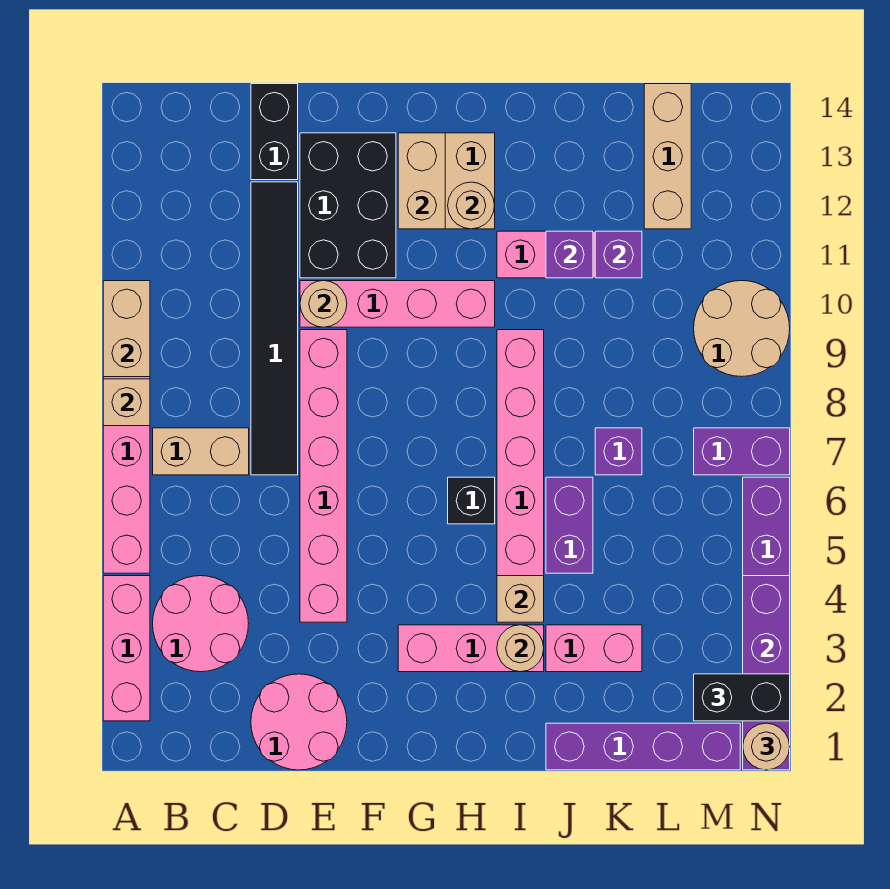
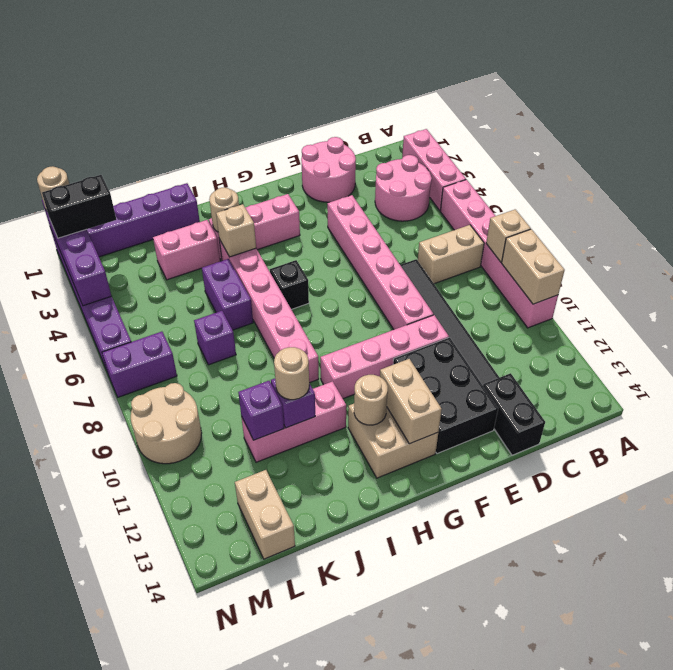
tan round brick E10 level 2 -> tan round brick J11 level 3
tan brick L12:L14 level 1 -> tan brick L13:L14 level 1

